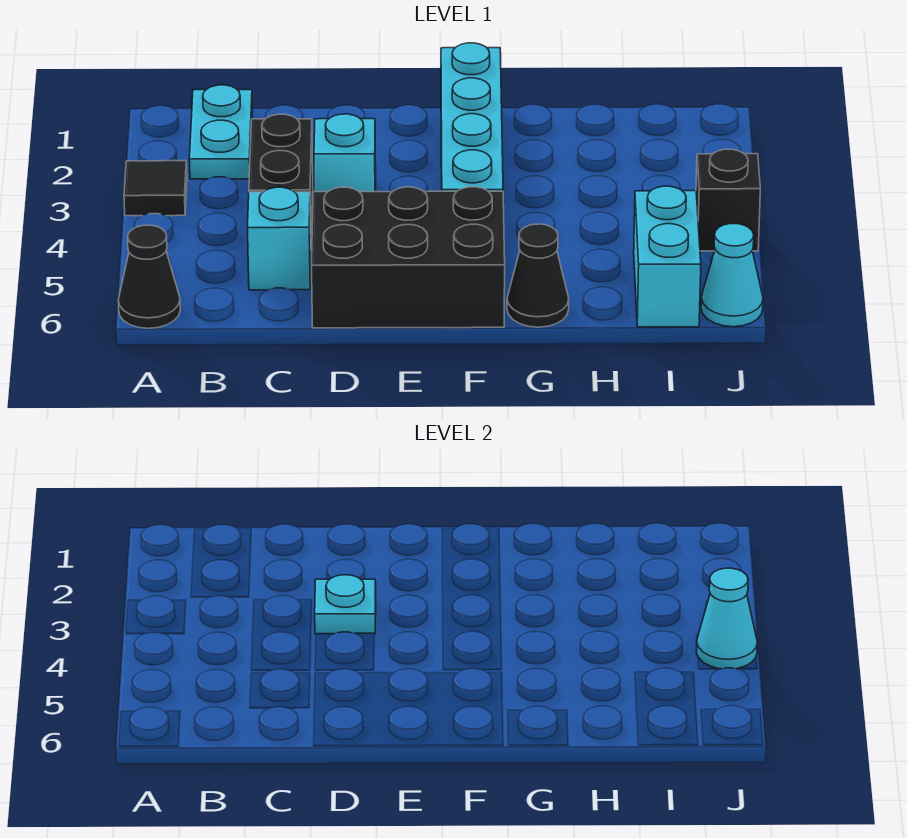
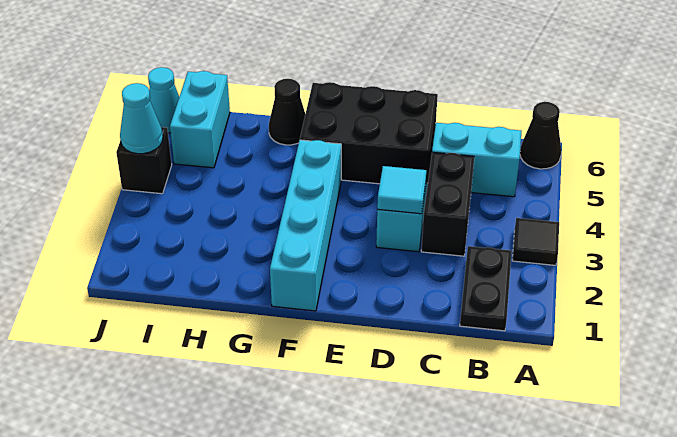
cyan plate B1:B2 level 1 -> black plate B1:B2 level 1
cyan brick C5 level 1 -> cyan brick B5:C5 level 1
cyan plate D3 level 2 -> cyan tile D3 level 2

